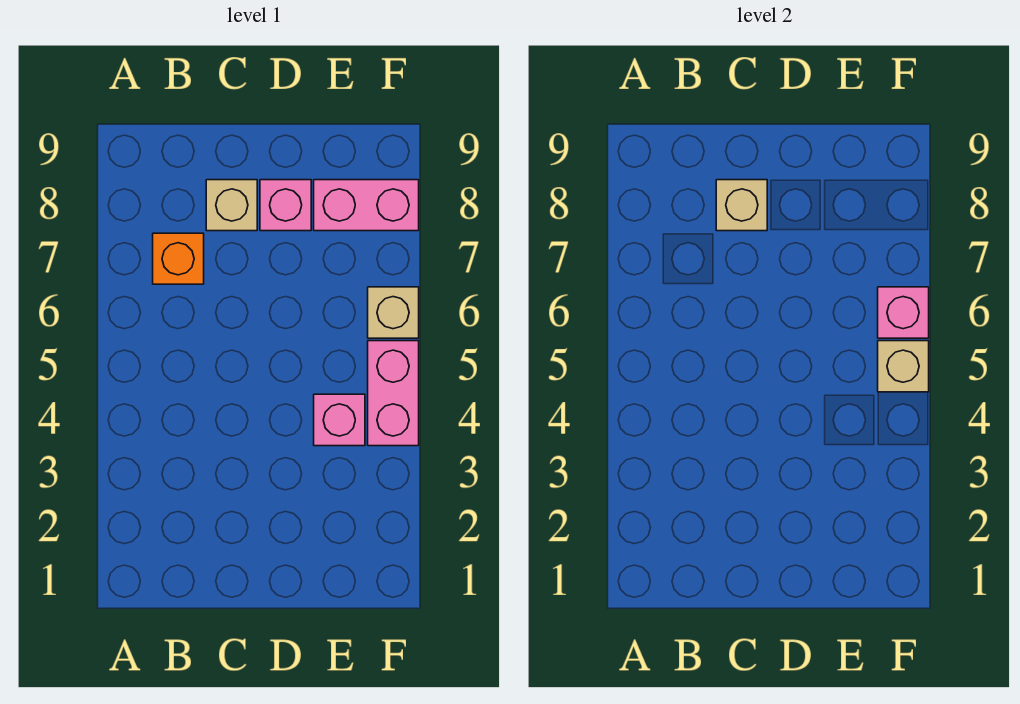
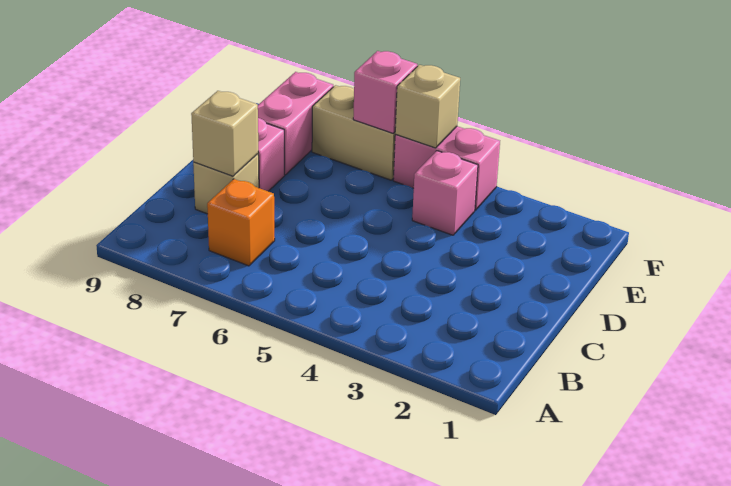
tan brick F6 level 1 -> tan brick F6:F7 level 1

